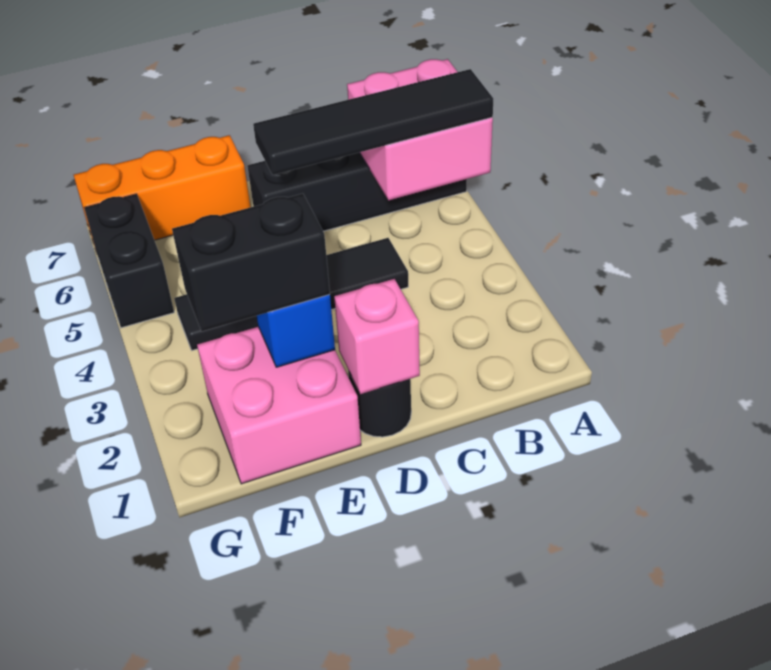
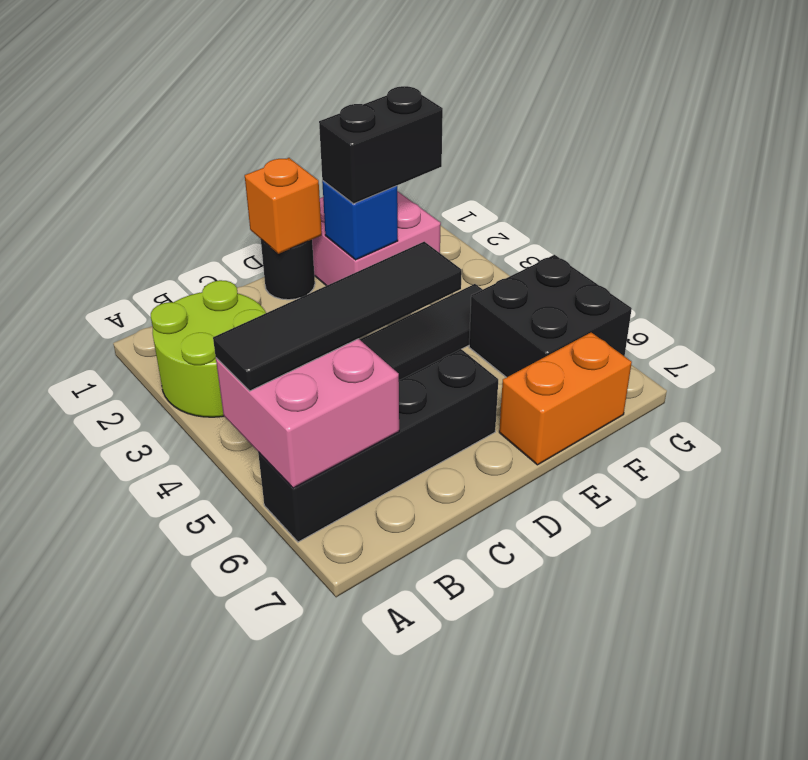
none -> lime round brick A2:B3 level 1
pink brick D1 level 2 -> orange brick D1 level 2
orange brick E7:G7 level 1 -> orange brick E7:F7 level 1
black brick G5:G6 level 1 -> black brick F5:G6 level 1

